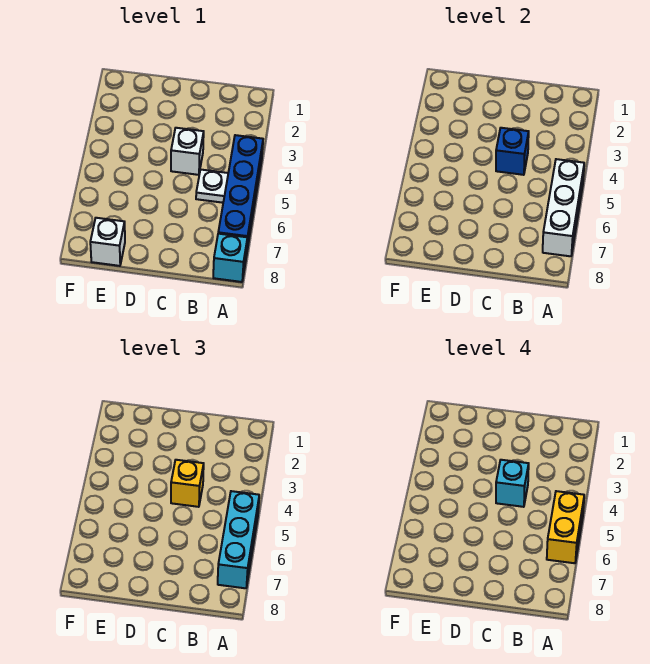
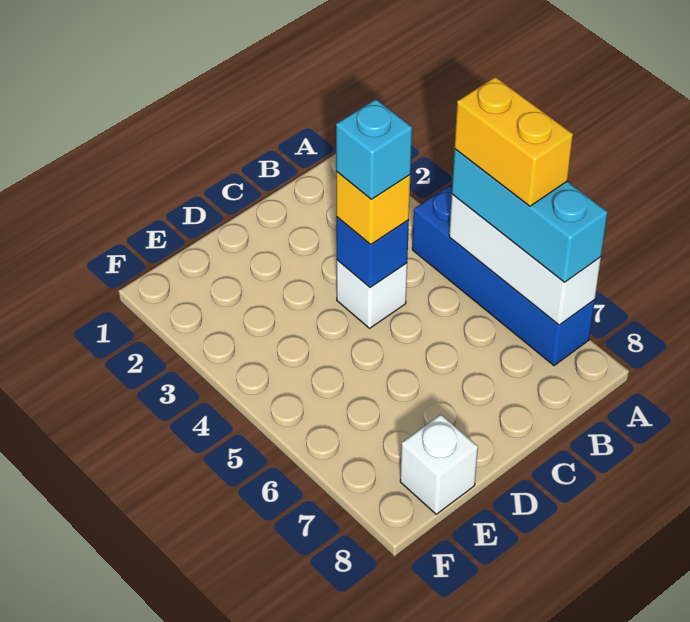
cyan brick A8 level 1 -> none
white plate B5 level 1 -> none

